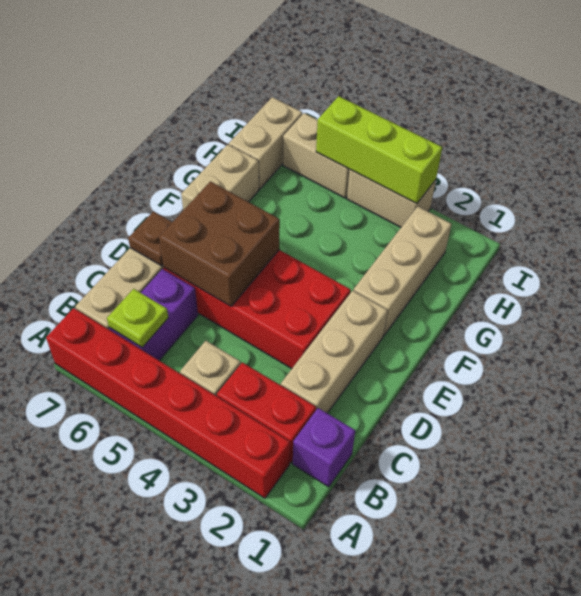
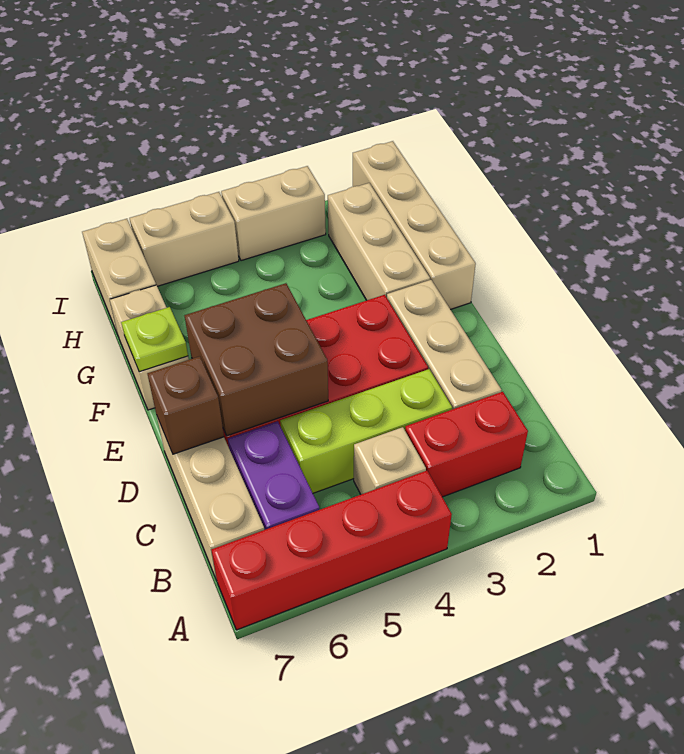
red brick A2:A7 level 1 -> red brick A4:A7 level 1
purple brick B1 level 1 -> none
lime plate B6 level 2 -> lime plate F7 level 2
brown plate D7 level 2 -> brown brick D7 level 2
none -> tan brick F1:I1 level 1
lime brick I3:I5 level 2 -> lime brick C3:C5 level 1

